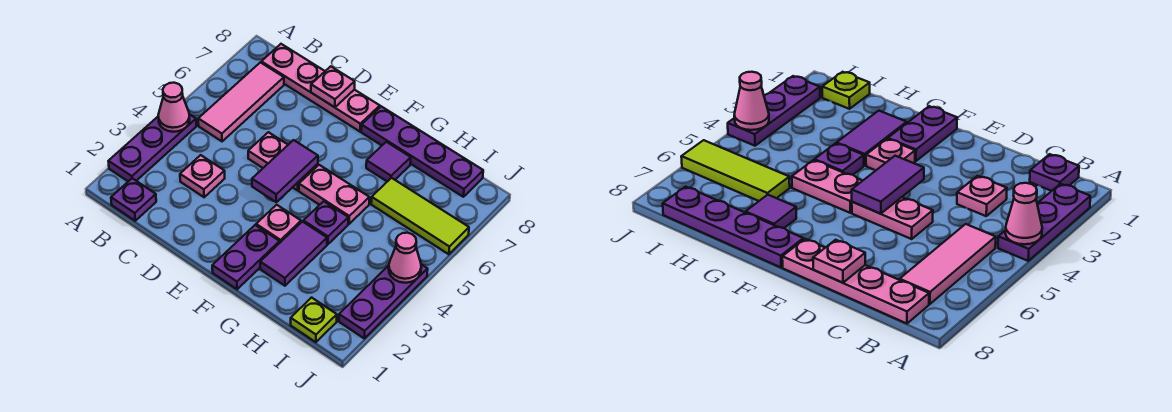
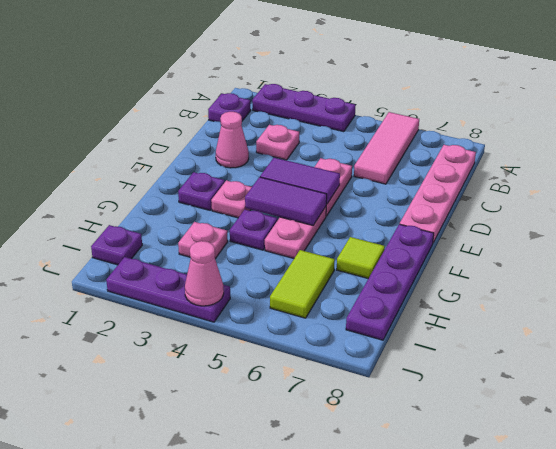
pink cone A4 level 2 -> pink cone D2 level 1
pink tile B5:B7 level 1 -> pink tile A6:C6 level 1
pink plate D8 level 2 -> pink plate H3 level 1
purple plate F1:F2 level 1 -> purple plate F2 level 1
purple tile G2:G3 level 1 -> purple tile F4:F5 level 2
purple tile G7 level 1 -> lime tile G7 level 1
lime tile H6:J6 level 1 -> lime tile H6:I6 level 1
lime plate I1 level 1 -> purple plate I1 level 1

